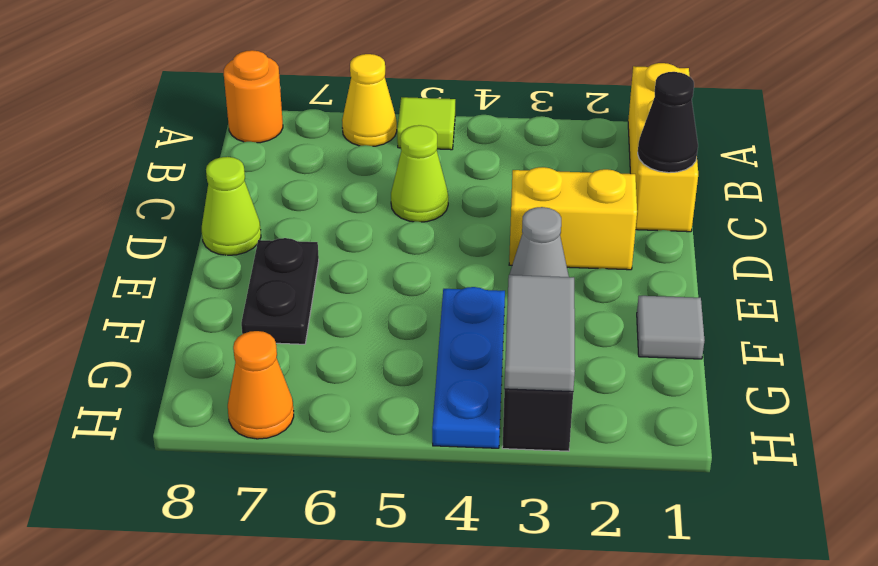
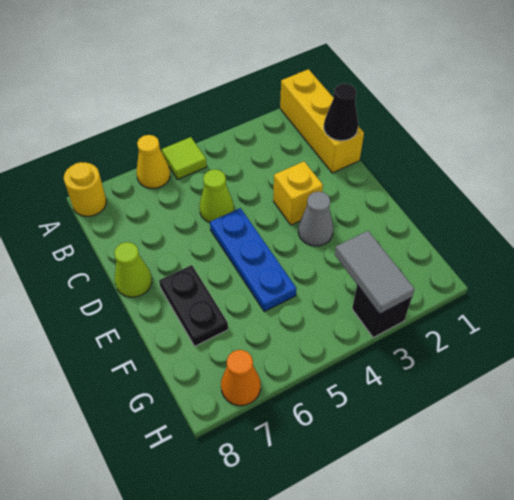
orange round brick A8 level 1 -> yellow round brick A8 level 1
yellow brick D2:D3 level 1 -> yellow brick D3 level 1
grey tile F1 level 1 -> none
blue plate F4:H4 level 1 -> blue plate D5:F5 level 1

